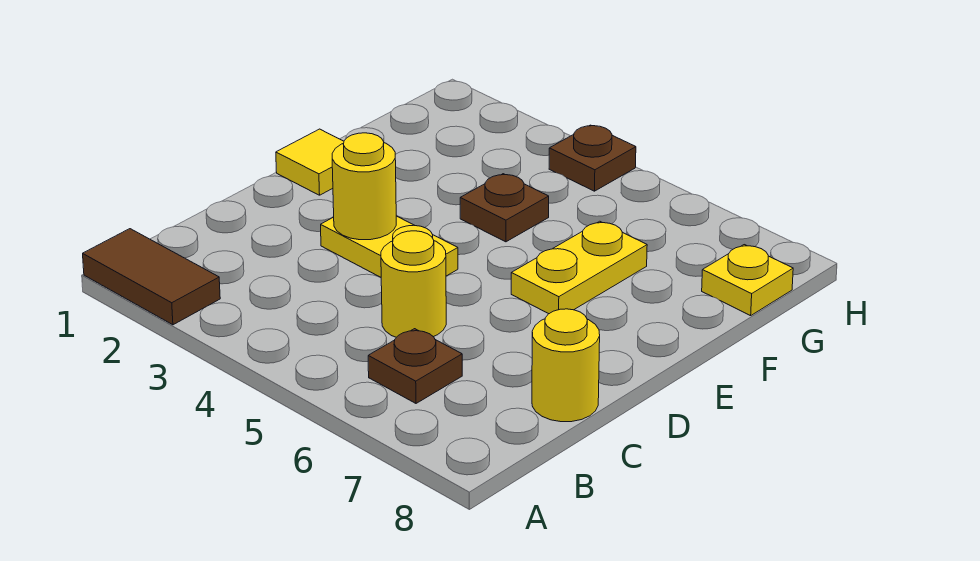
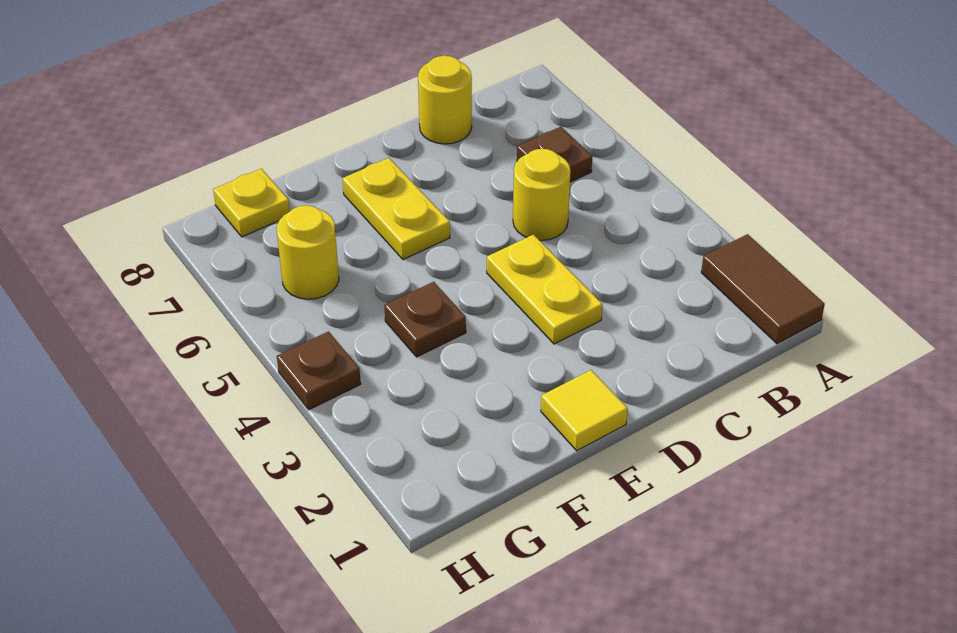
yellow round brick D3 level 2 -> yellow round brick G6 level 1
yellow plate E6:F6 level 1 -> yellow plate E6:E7 level 1

